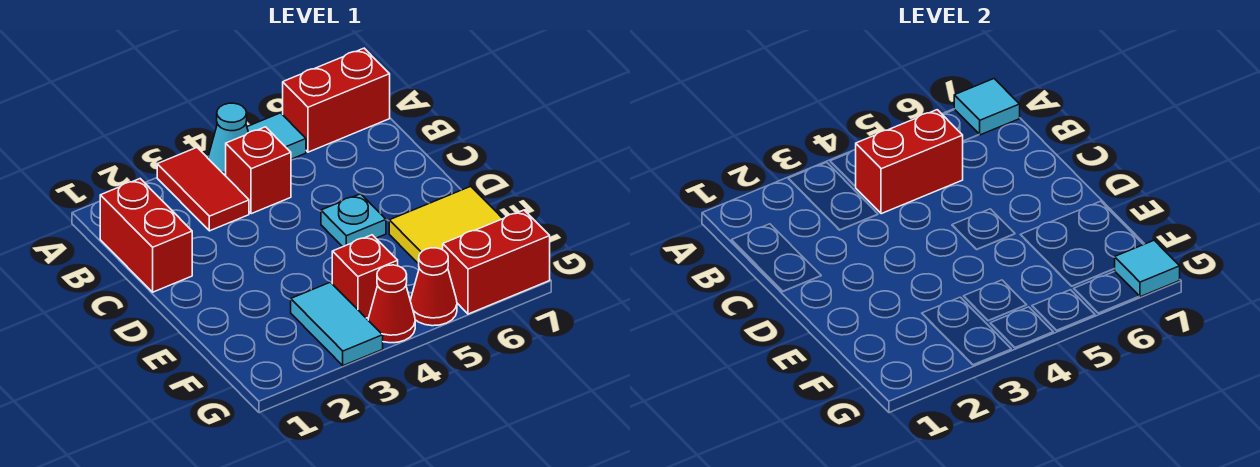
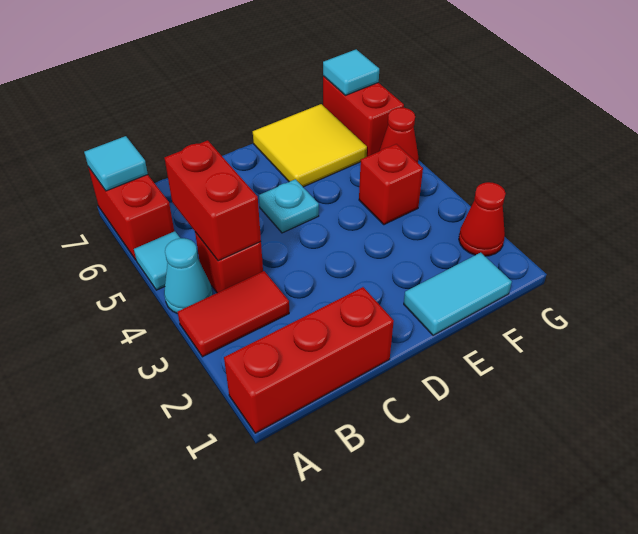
red brick B1:C1 level 1 -> red brick A1:C1 level 1
cyan tile F3:G3 level 1 -> cyan tile E1:F1 level 1
red cone G4 level 1 -> red cone G2 level 1

